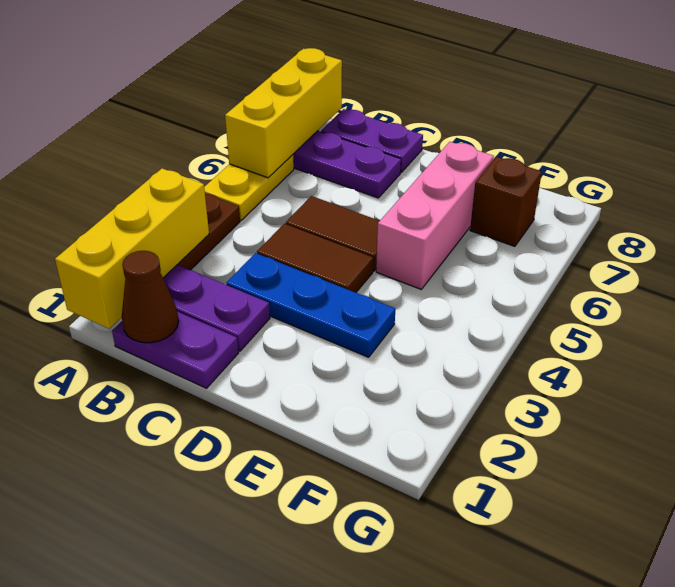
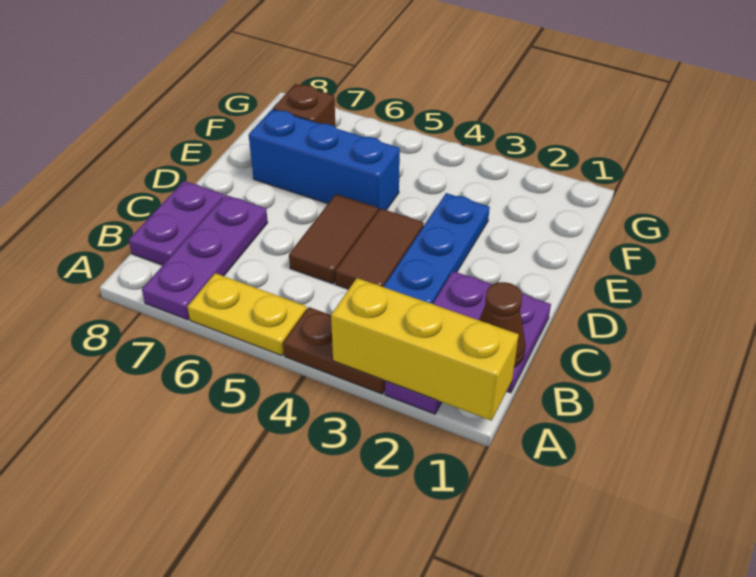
yellow brick A6:A8 level 2 -> none
pink brick E5:E7 level 1 -> blue brick E5:E7 level 1

